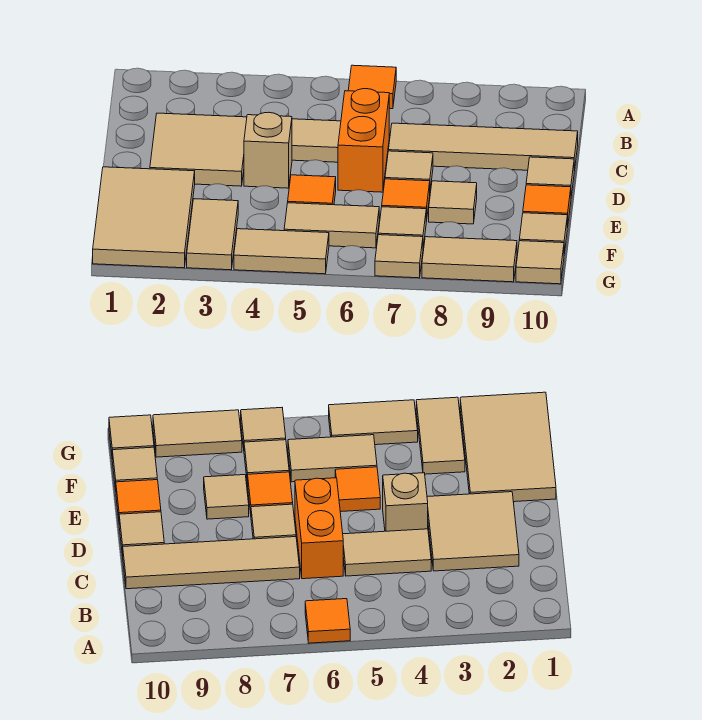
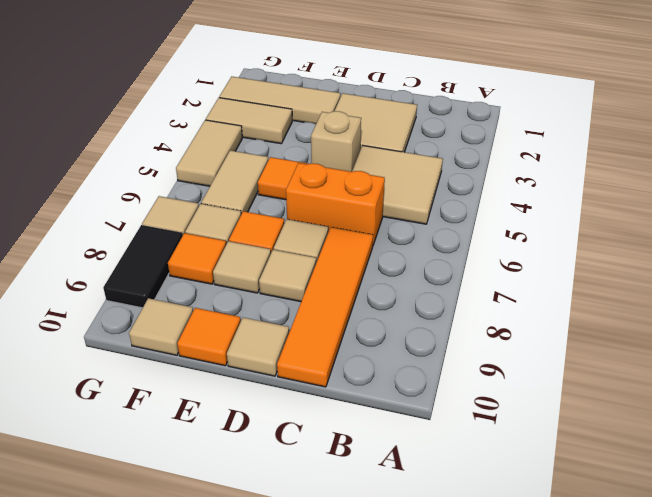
orange tile A6 level 1 -> orange tile F8 level 1
tan tile C4:C5 level 1 -> tan tile B4:C5 level 1
tan tile C7:C10 level 1 -> orange tile C7:C10 level 1
tan tile E1:G2 level 1 -> tan tile E2:G2 level 1
tan tile G8:G9 level 1 -> black tile G8:G9 level 1
tan tile G10 level 1 -> tan tile D8 level 1

